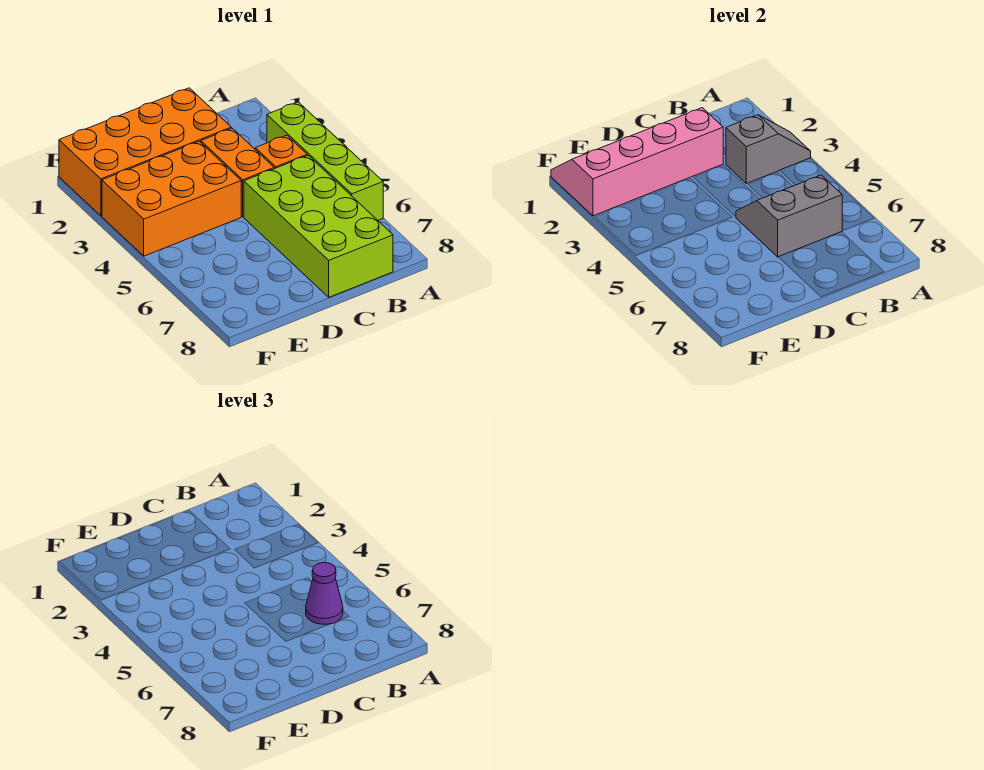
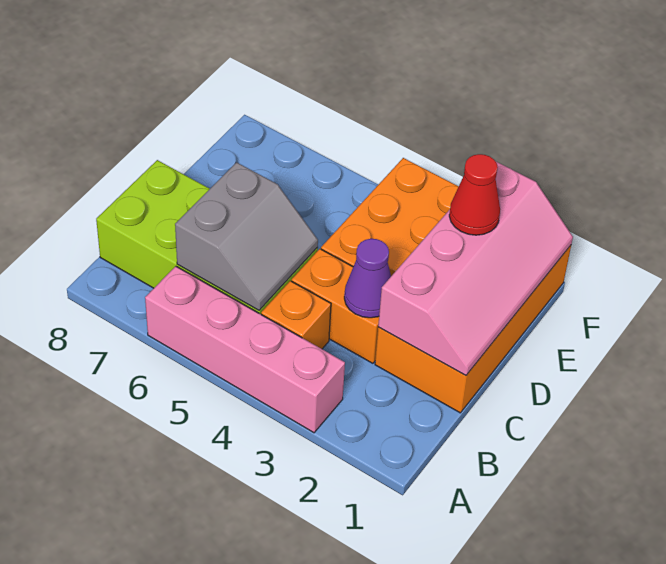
lime brick A3:A6 level 1 -> pink brick A3:A6 level 1
grey slope A3:B3 level 2 top B -> none
purple cone B6 level 3 -> purple cone C3 level 2
none -> red cone E2 level 3

